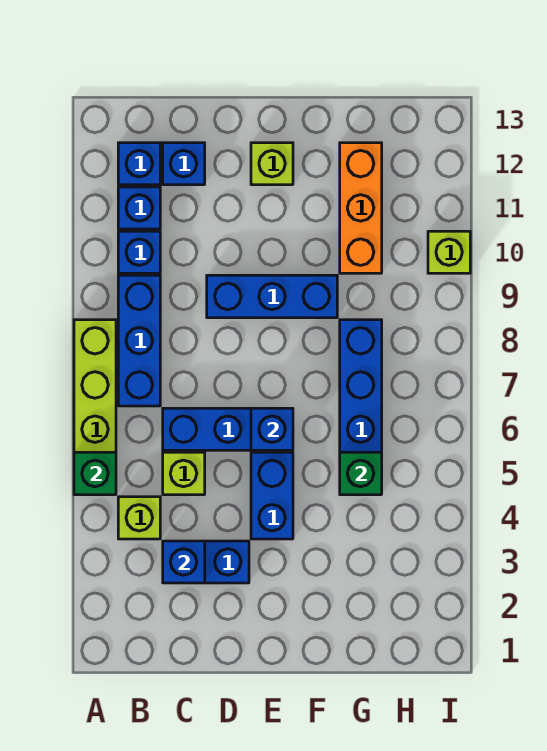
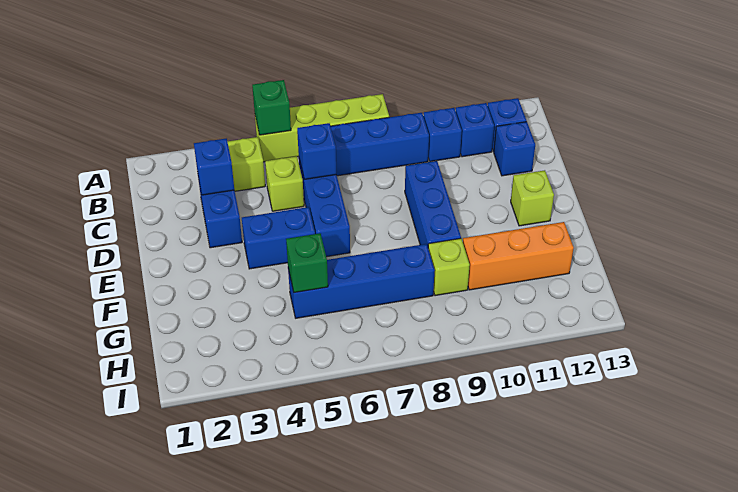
blue brick E6 level 2 -> blue brick C6 level 2
lime brick I10 level 1 -> lime brick G9 level 1

